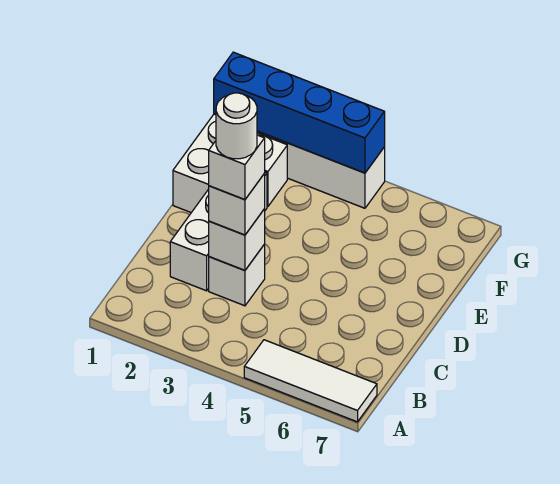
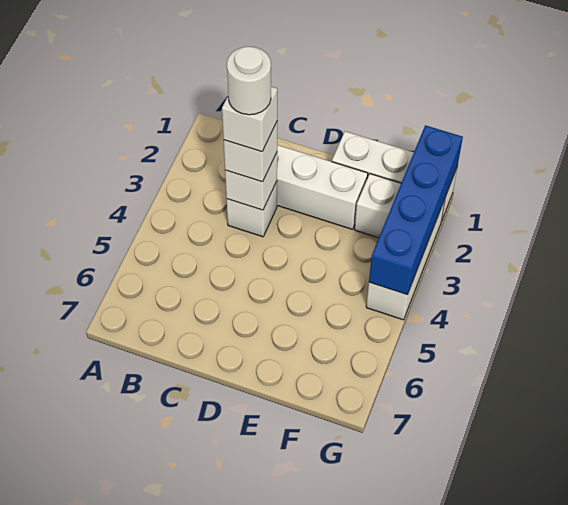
white tile A5:A7 level 1 -> none

